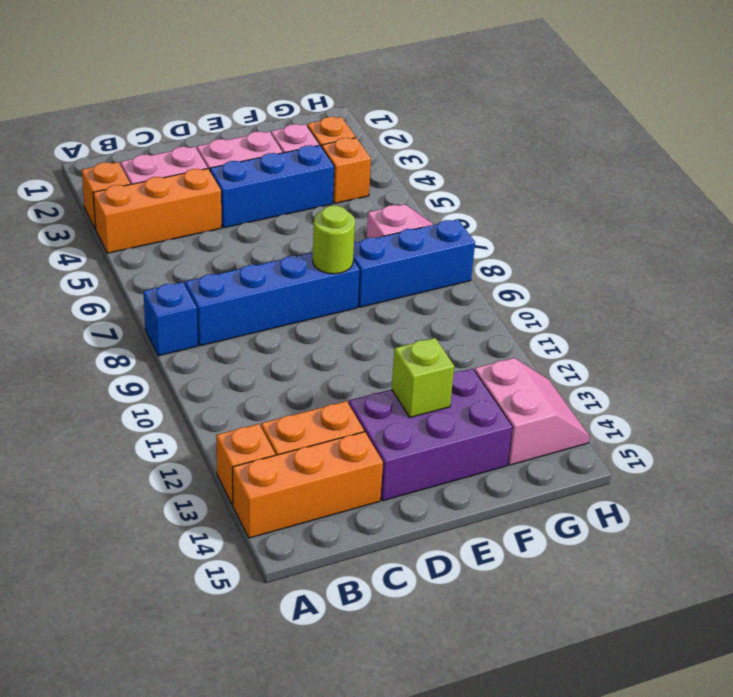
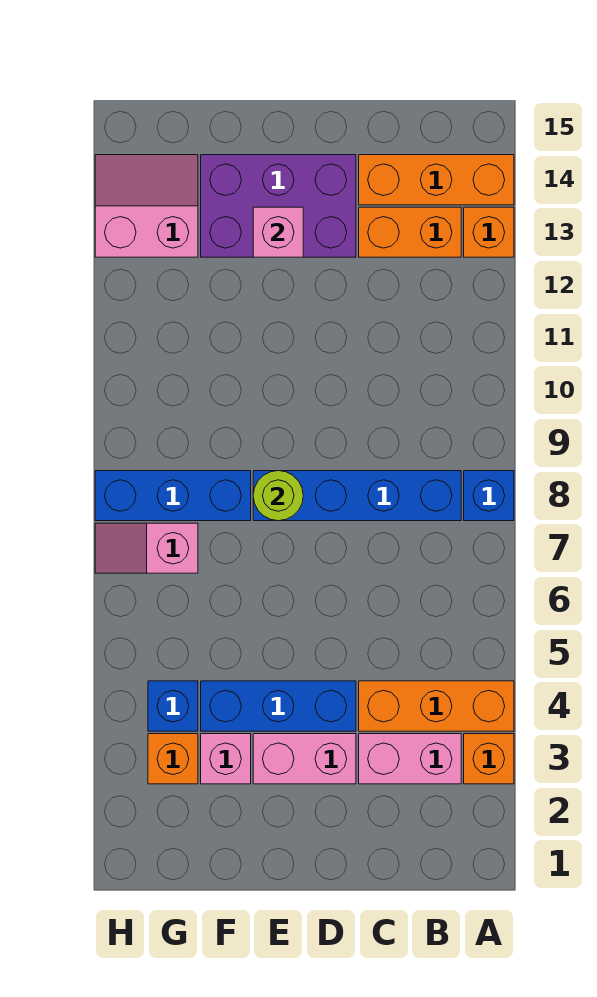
lime brick E13 level 2 -> pink brick E13 level 2
orange brick G4 level 1 -> blue brick G4 level 1
pink slope G13:H14 level 1 top G -> pink slope G13:H14 level 1 top 13

